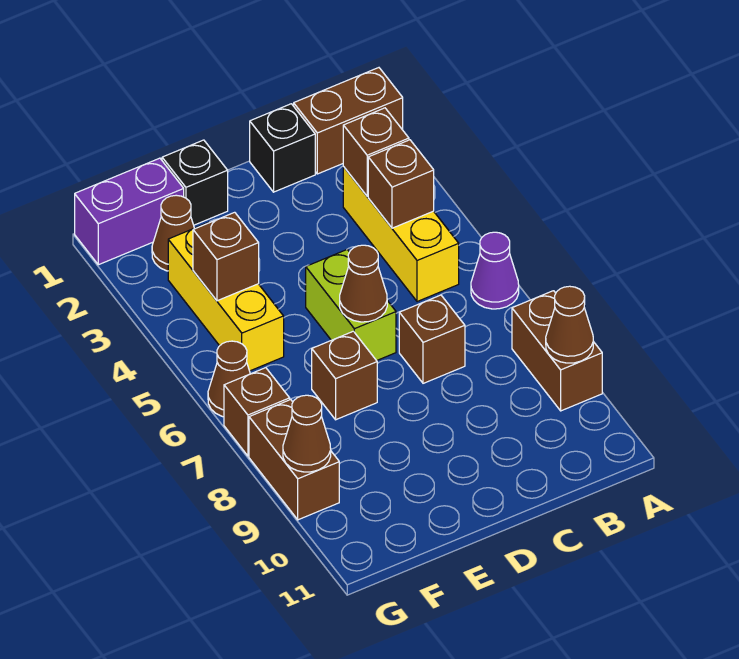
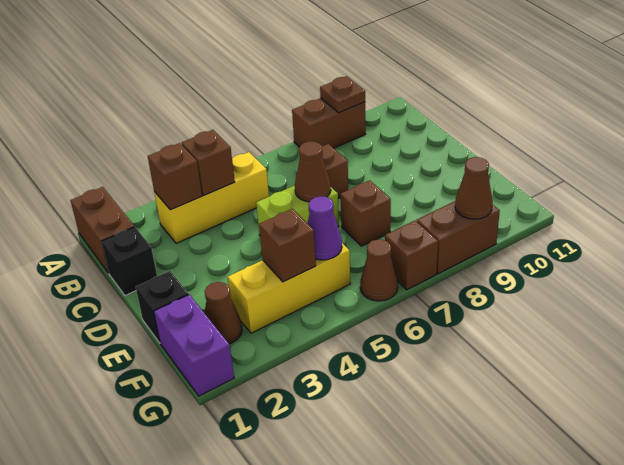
purple cone A6 level 1 -> purple cone F5 level 2
brown cone A9 level 2 -> brown plate A9 level 2

